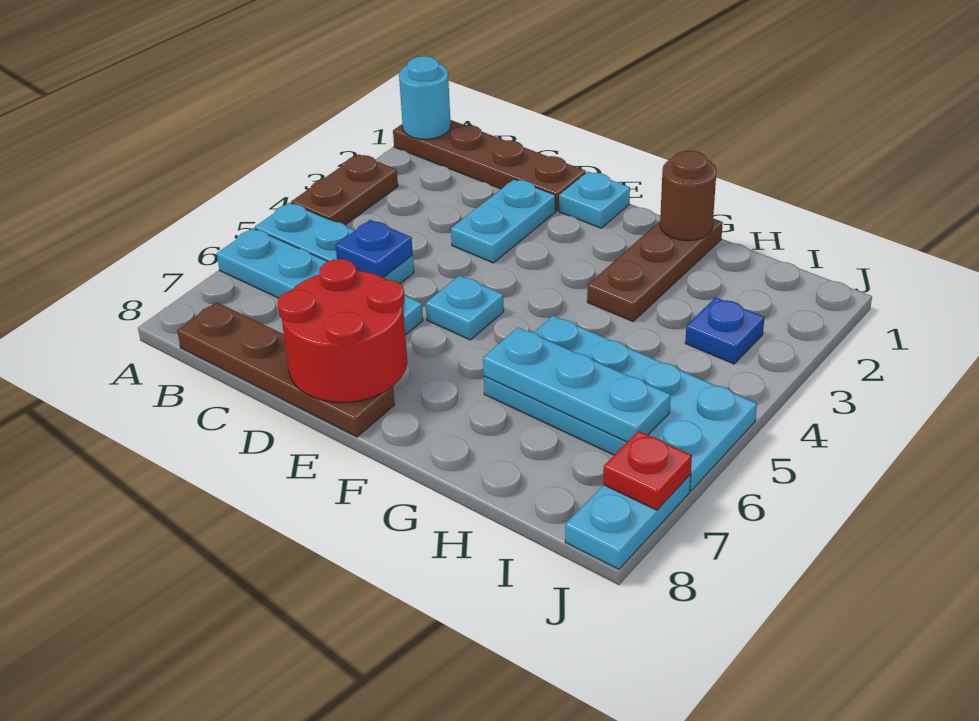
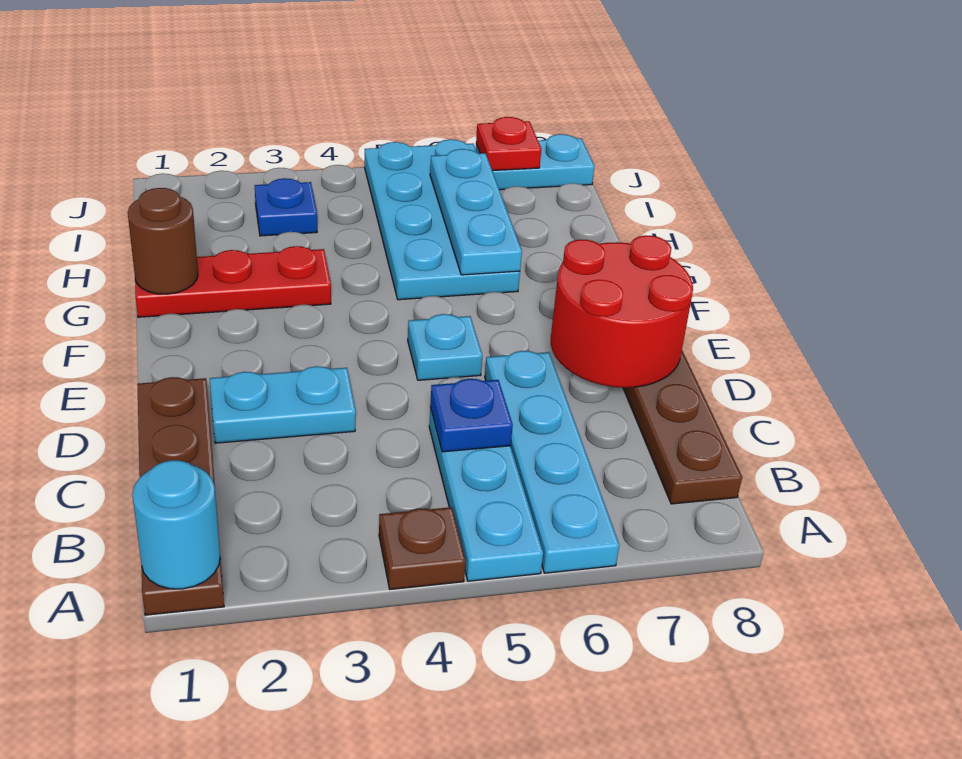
brown plate A3:A4 level 1 -> brown plate A4 level 1
cyan plate E1 level 1 -> none
brown plate G1:G3 level 1 -> red plate G1:G3 level 1

